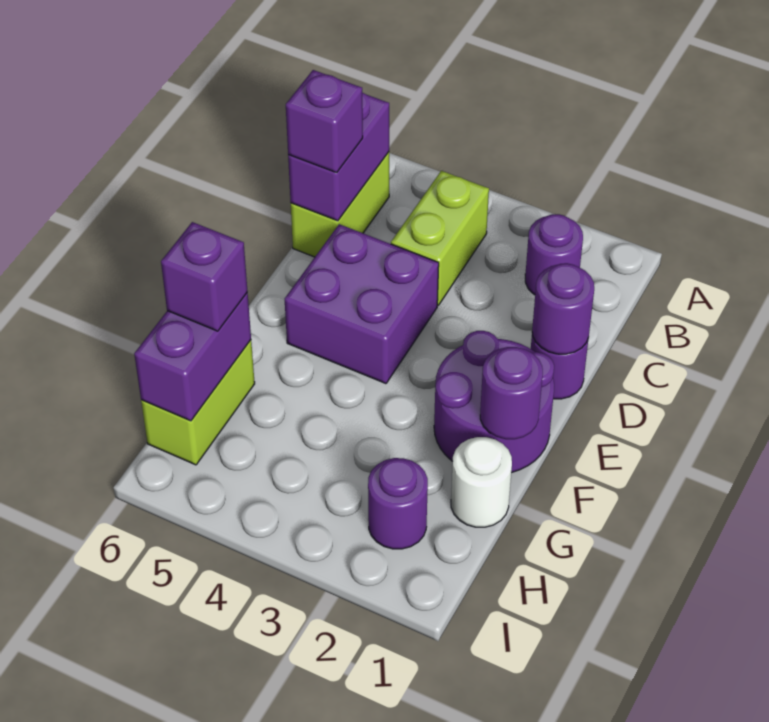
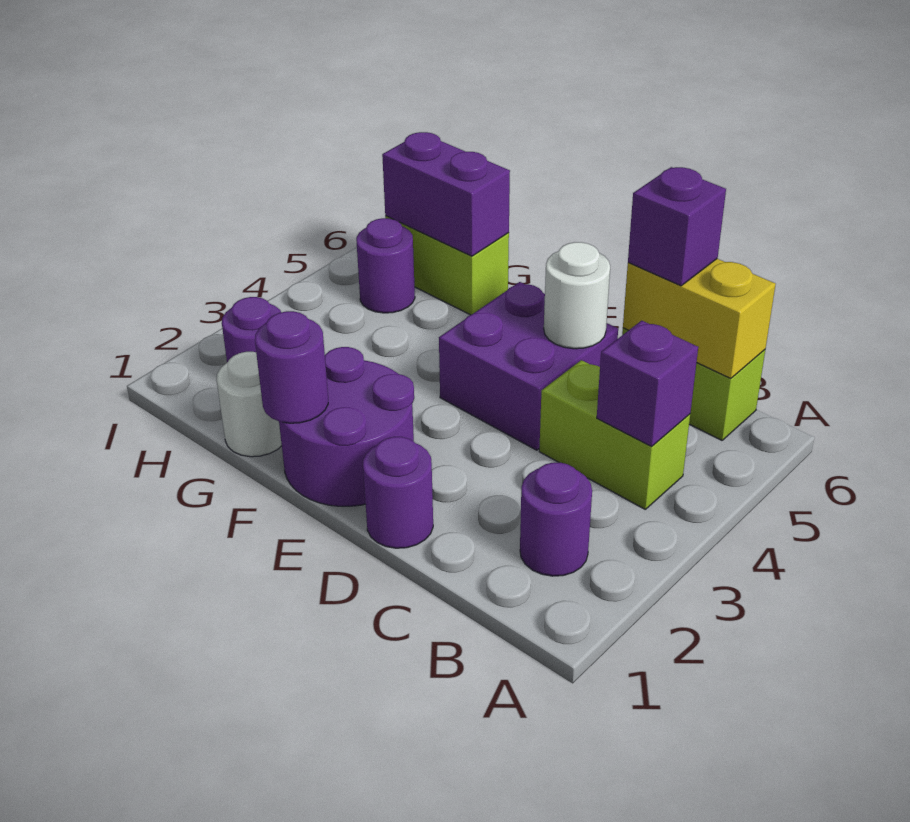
purple brick B6:C6 level 2 -> yellow brick B6:C6 level 2
purple round brick D1 level 2 -> purple round brick H5 level 1
none -> white round brick D5 level 2
purple brick G6 level 3 -> purple brick B4 level 2

